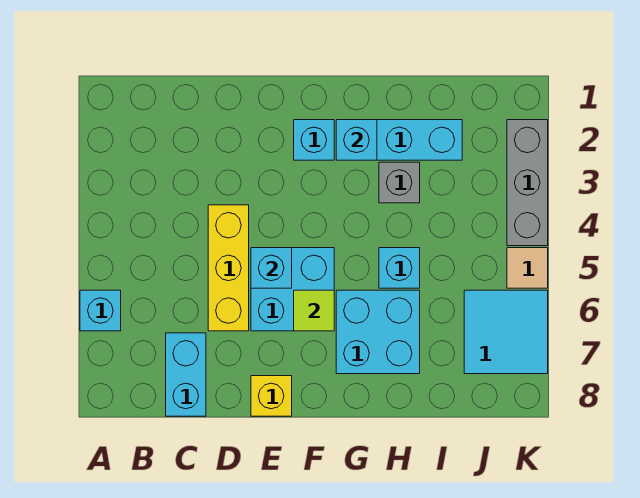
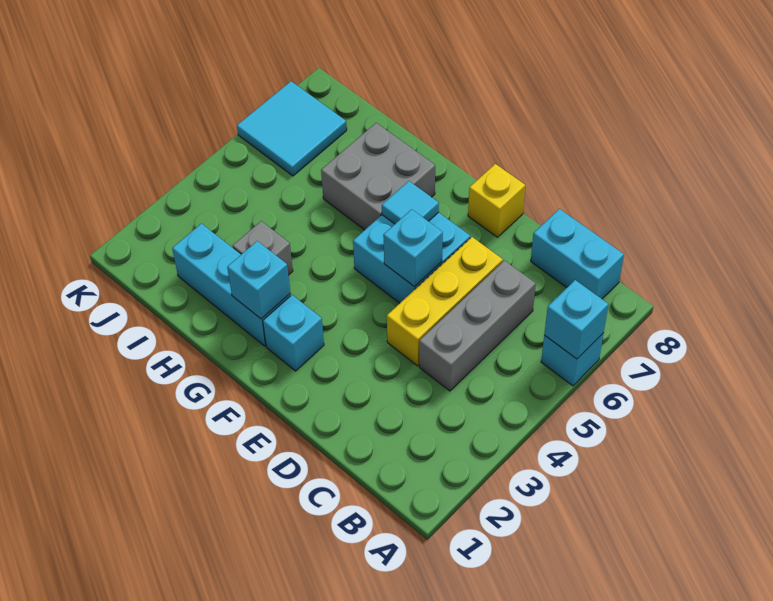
cyan brick C7:C8 level 1 -> cyan brick B8:C8 level 1
lime tile F6 level 2 -> cyan tile F6 level 2
cyan brick G6:H7 level 1 -> grey brick G6:H7 level 1
cyan brick H5 level 1 -> cyan brick A6 level 2
grey brick K2:K4 level 1 -> grey brick C4:C6 level 1
tan tile K5 level 1 -> none

